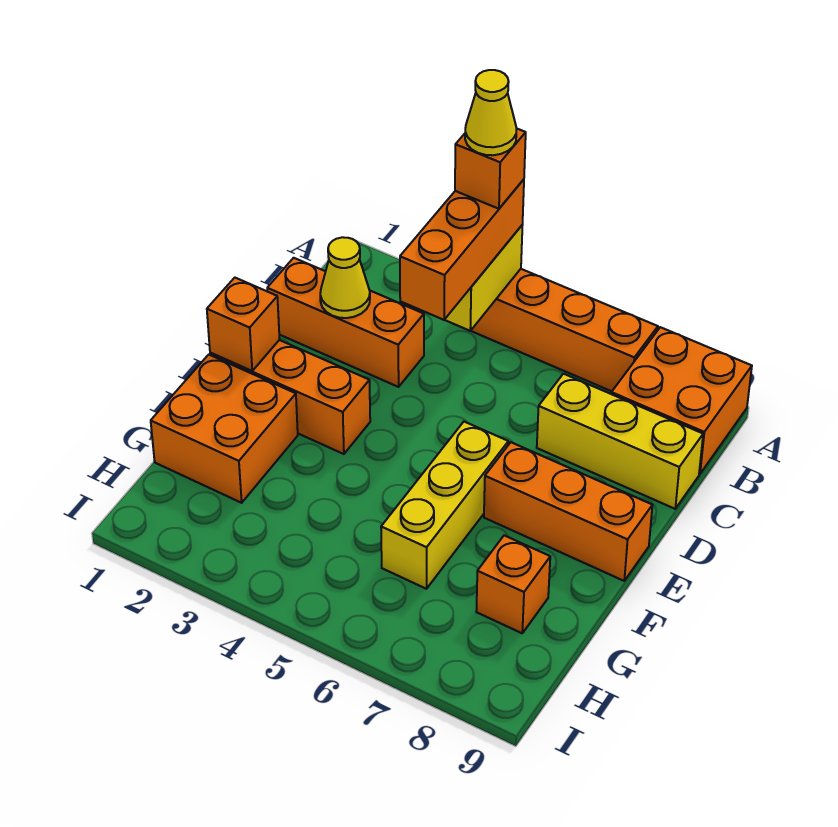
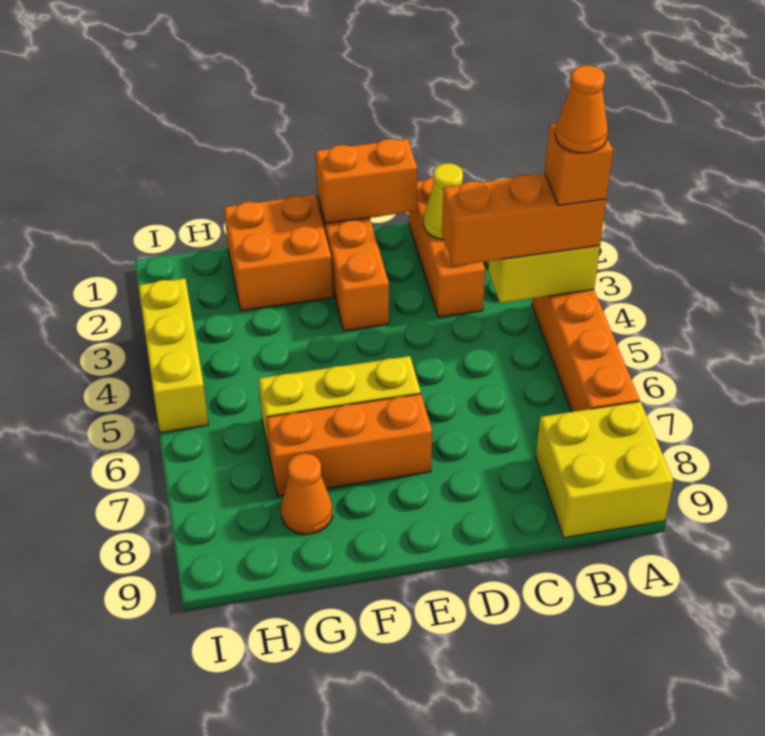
yellow cone A4 level 5 -> orange cone A4 level 5
orange brick A8:B9 level 1 -> yellow brick A8:B9 level 1
yellow brick C7:C9 level 1 -> yellow brick I3:I5 level 1
orange brick E1 level 2 -> orange brick D1:E1 level 2
orange brick E7:E9 level 1 -> orange brick E7:G7 level 1
orange brick G8 level 1 -> orange cone G8 level 1

